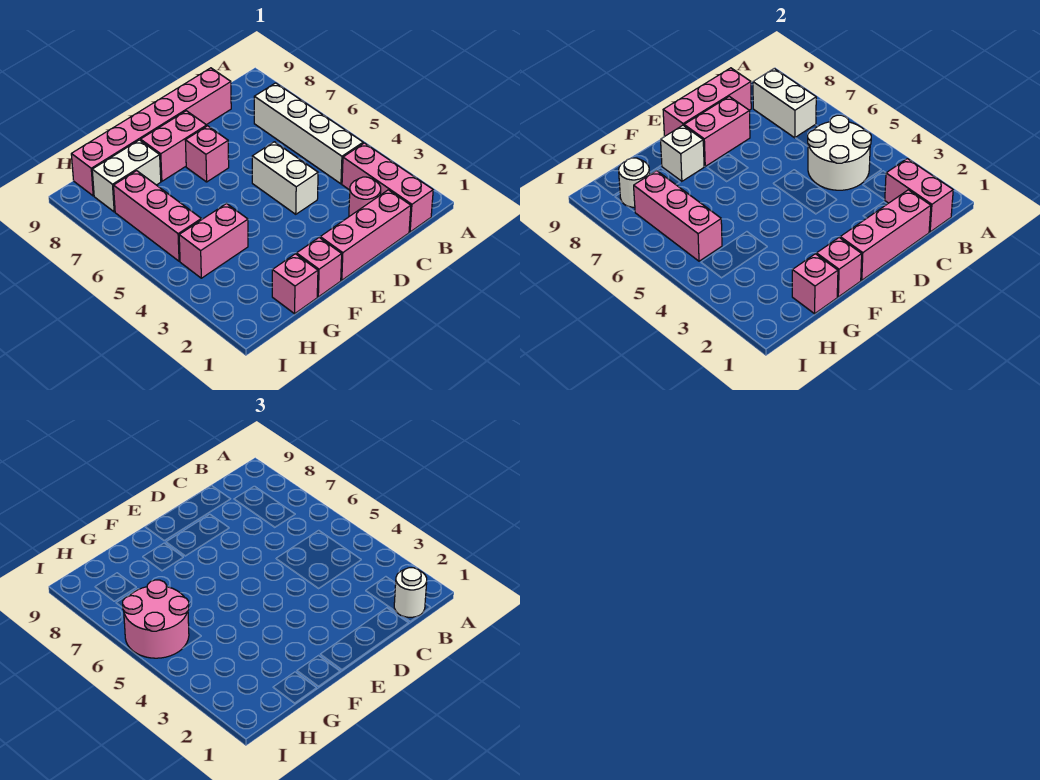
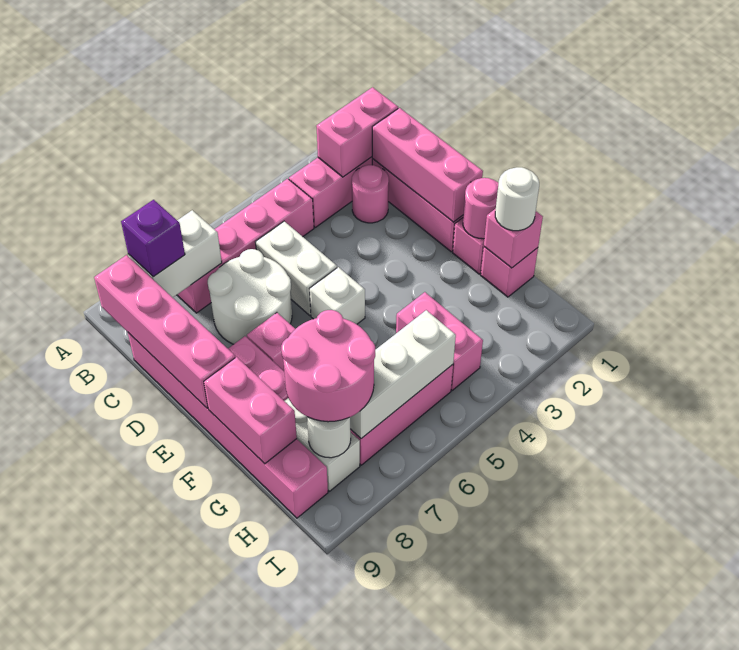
white round brick B1 level 3 -> white round brick G1 level 3
white brick B4:B7 level 1 -> pink brick B4:B7 level 1
white round brick B4:C5 level 2 -> white round brick C6:D7 level 1
none -> purple brick B8 level 3
pink brick C9:E9 level 2 -> pink brick B9:E9 level 2
white brick D4:D5 level 1 -> white brick C5:D5 level 1
pink brick D8:E8 level 2 -> pink brick F9:G9 level 2
pink brick F1 level 2 -> pink round brick F1 level 2
white brick F8 level 2 -> white brick E5 level 1
pink brick H5:H7 level 2 -> white brick H5:H7 level 2
pink round brick H5:I6 level 3 -> pink round brick G7:H8 level 3

